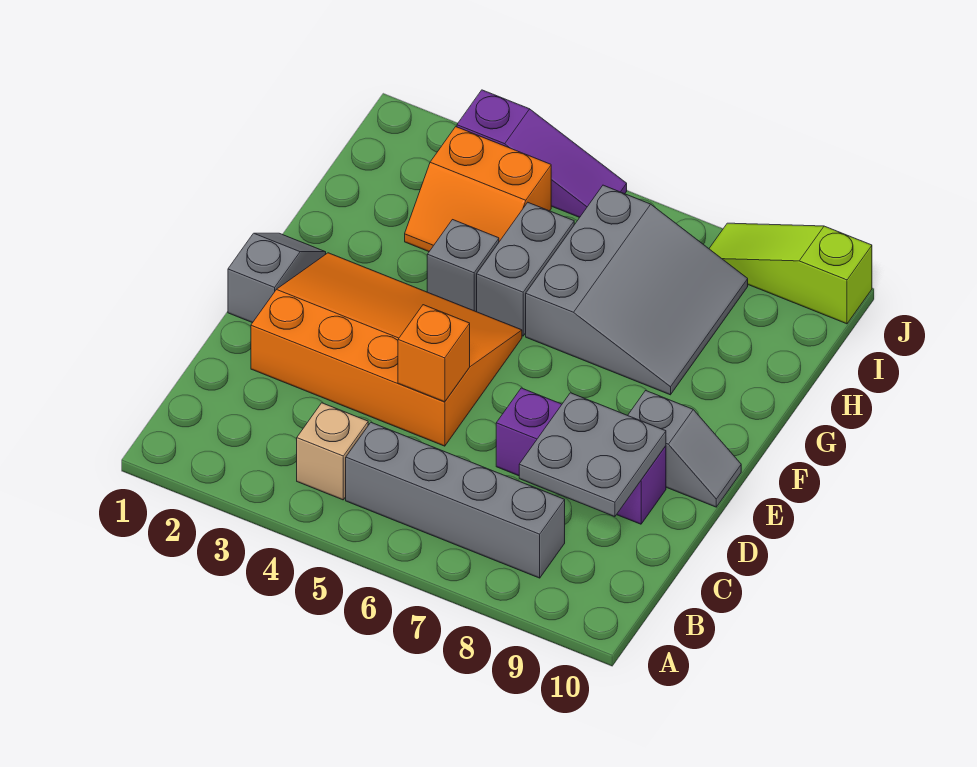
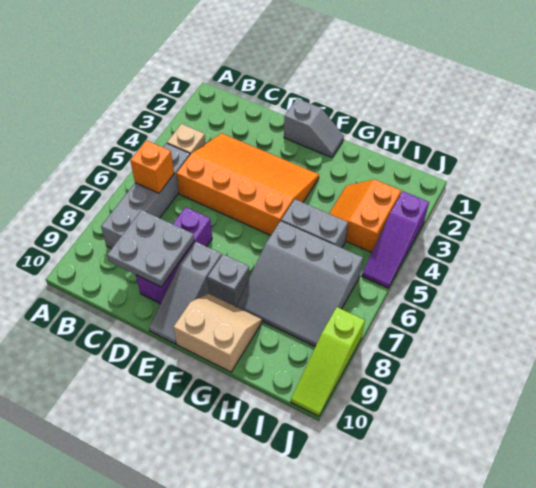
orange slope D2:F5 level 1 top D -> orange slope C3:F5 level 1 top 5
orange brick D5 level 2 -> orange brick B6 level 2
grey slope E9:E10 level 1 top 9 -> grey slope E8:E10 level 1 top 8
none -> tan slope F9:G10 level 1 top 10
grey brick G4 level 1 -> grey brick F8 level 1
lime slope J8:J10 level 1 top 10 -> lime slope J8:J10 level 1 top 8

